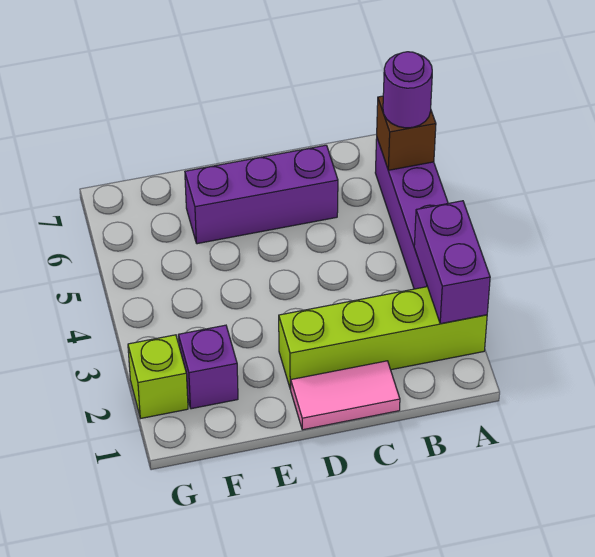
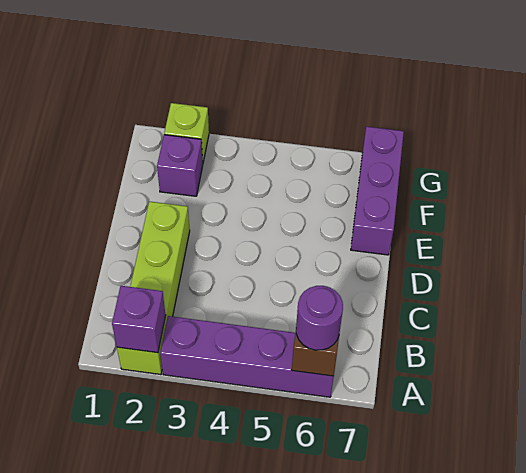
purple brick A2:A3 level 2 -> purple brick A2 level 2
pink tile C1:D1 level 1 -> none
purple brick C6:E6 level 1 -> purple brick E7:G7 level 1

